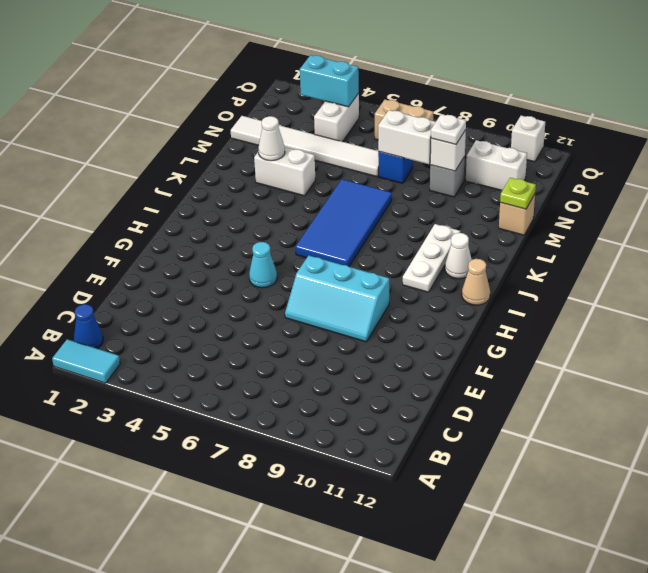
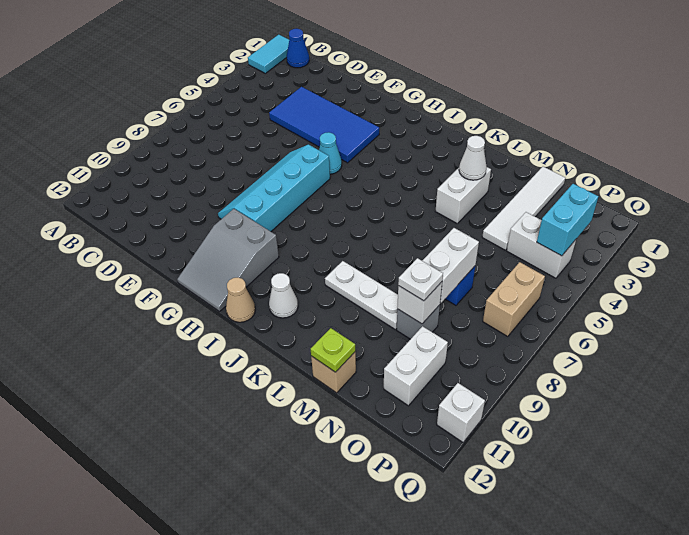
cyan slope F7:G9 level 1 top G -> cyan slope F6:G9 level 1 top G
none -> grey slope G10:H12 level 1 top 10
blue tile I6:L7 level 1 -> blue tile D3:G4 level 1
white plate I10:K10 level 1 -> white plate K9:M9 level 1
white tile N1:N6 level 1 -> white tile N1:N4 level 1

